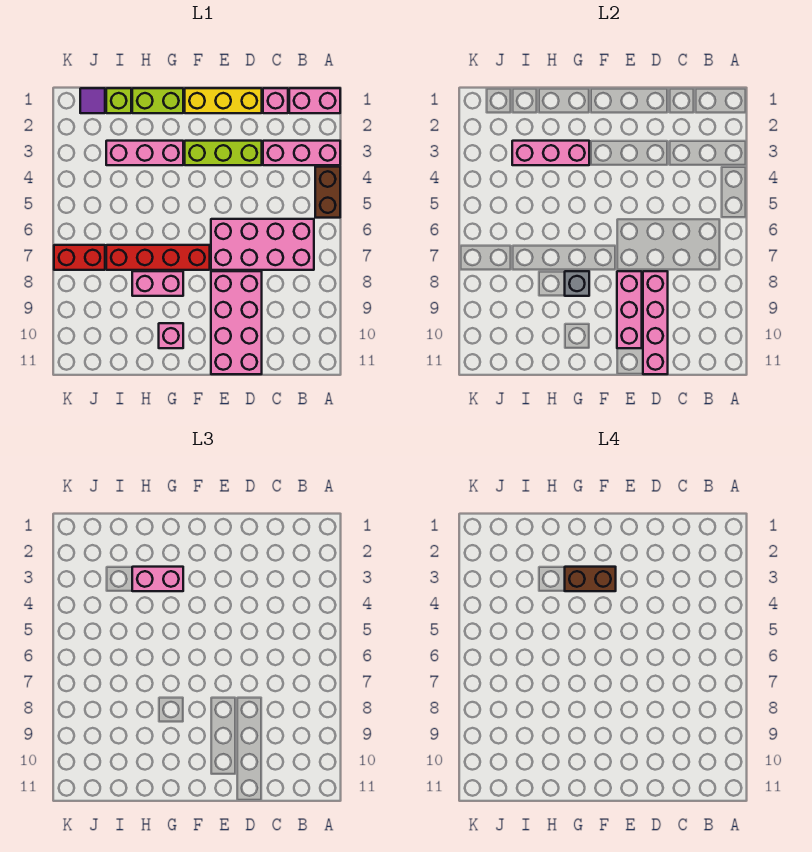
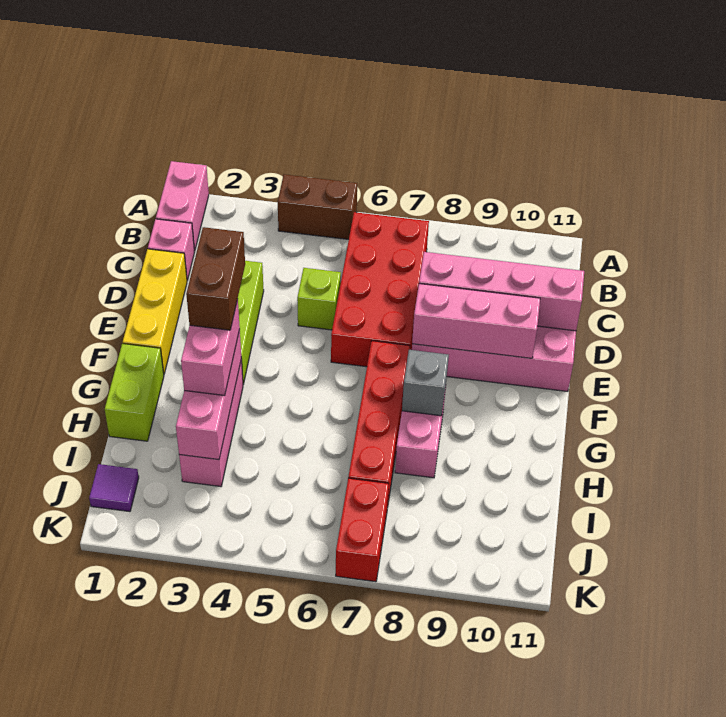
pink brick A3:C3 level 1 -> none
pink brick B6:E7 level 1 -> red brick B6:E7 level 1
pink brick G10 level 1 -> none
lime brick I1 level 1 -> lime brick D5 level 1

